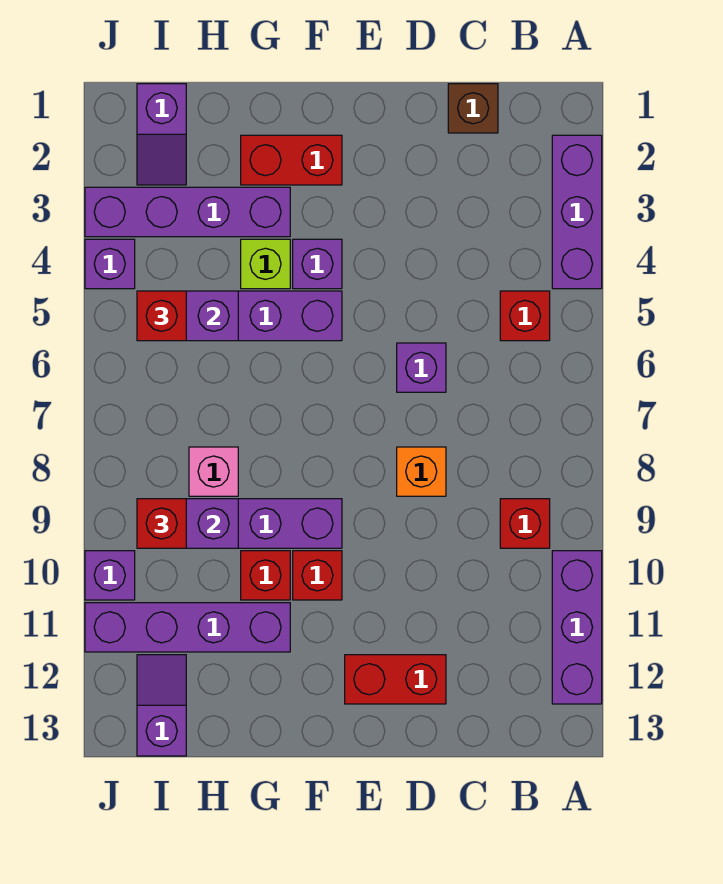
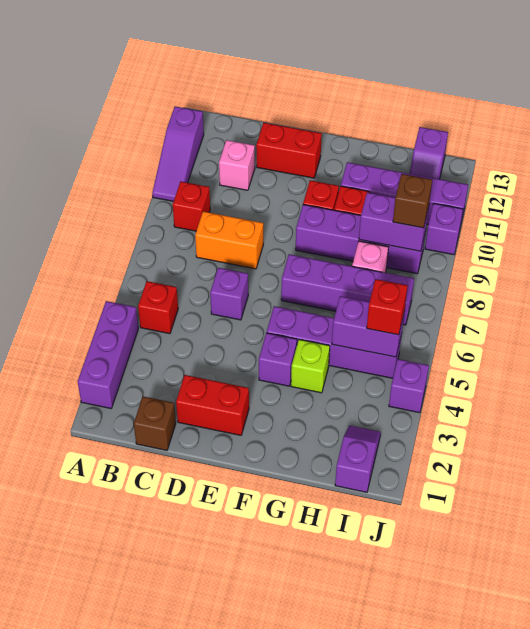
purple brick A10:A12 level 1 -> purple slope A10:A12 level 1 top 12
none -> pink brick C11 level 1
orange brick D8 level 1 -> orange brick C8:D8 level 1
red brick F2:G2 level 1 -> red brick D2:E2 level 1
purple brick G3:J3 level 1 -> purple brick F7:I7 level 1
red brick I9 level 3 -> brown brick I9 level 3

